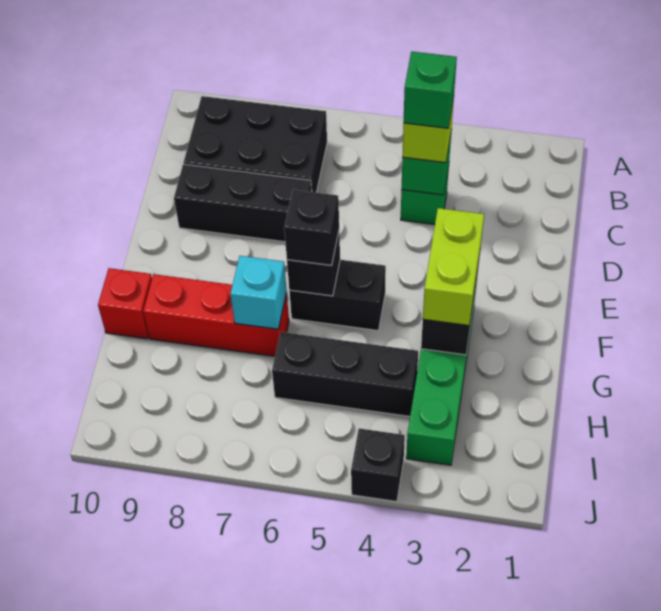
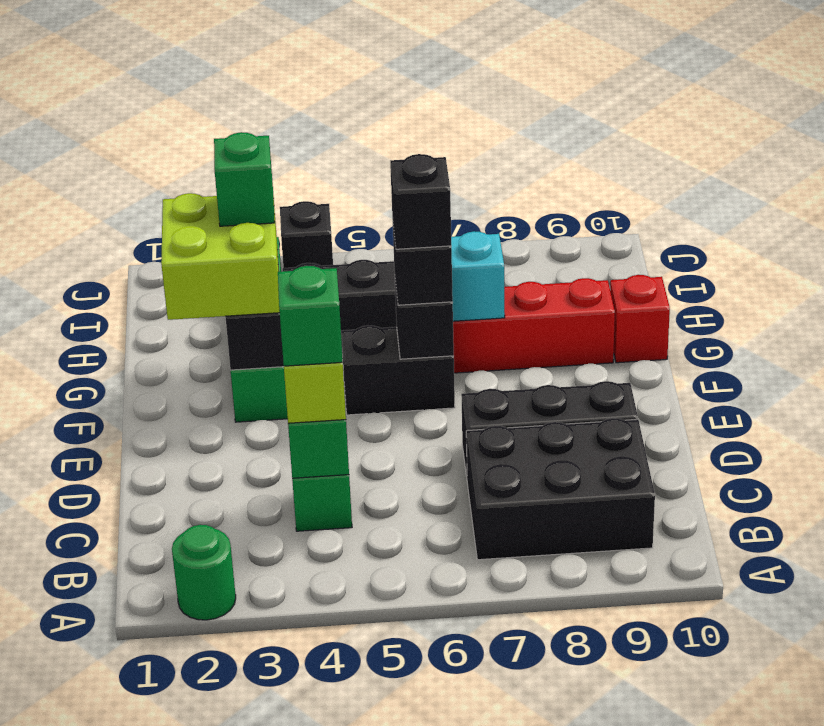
none -> green round brick A2 level 1
lime brick F3:G3 level 3 -> lime brick F2:G3 level 3
none -> black brick F6 level 4
none -> green brick G3 level 4

